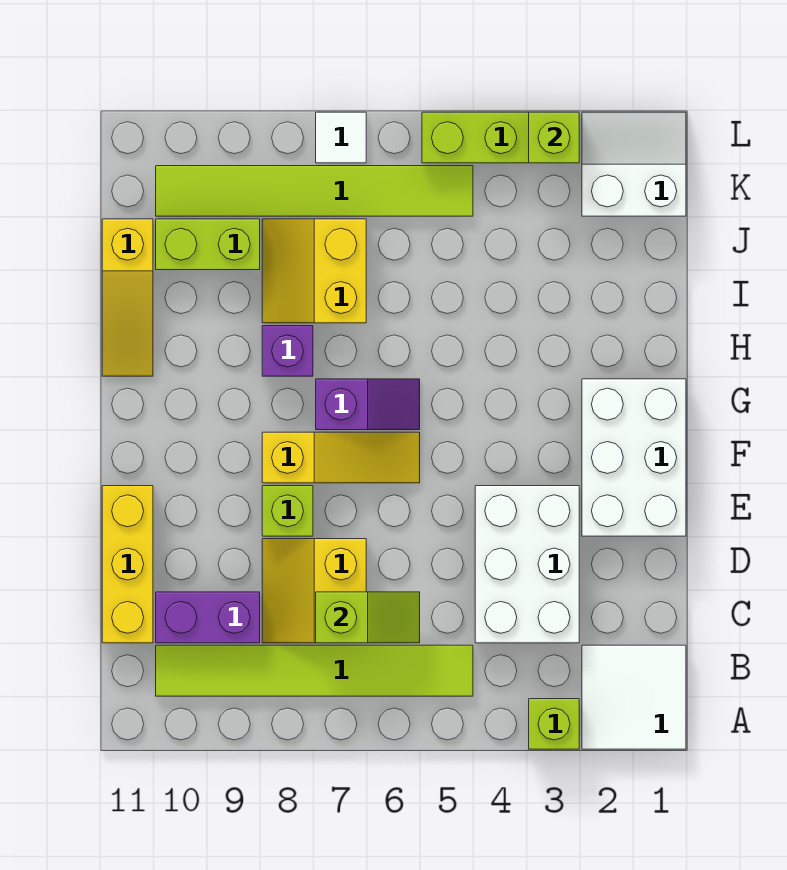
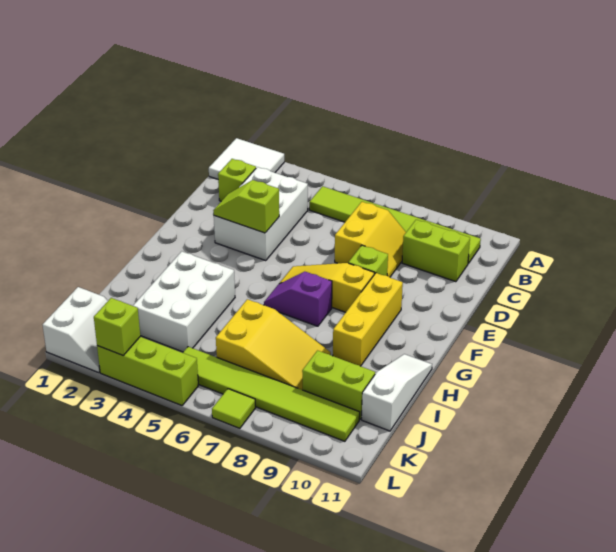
lime brick A3 level 1 -> lime brick C2 level 1
lime slope C6:C7 level 2 top 7 -> lime slope E3:E4 level 2 top 4
purple brick C9:C10 level 1 -> lime brick C9:C10 level 1
yellow brick C11:E11 level 1 -> yellow brick F9:H9 level 1
white brick E1:G2 level 1 -> white brick H3:J4 level 1
purple brick H8 level 1 -> none
yellow slope H11:J11 level 1 top J -> white slope H11:J11 level 1 top J
yellow slope I7:J8 level 1 top 7 -> yellow slope I6:J8 level 1 top 6
white slope K1:L2 level 1 top K -> white slope K1:L2 level 1 top 1
white tile L7 level 1 -> lime tile L7 level 1

